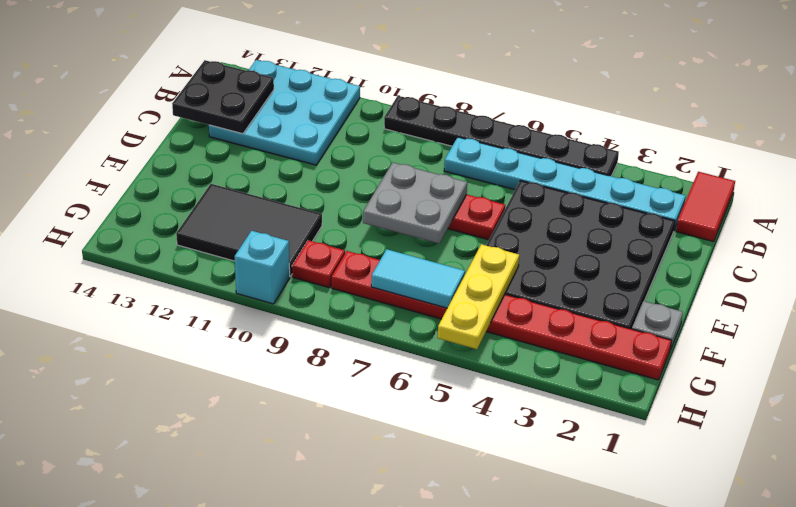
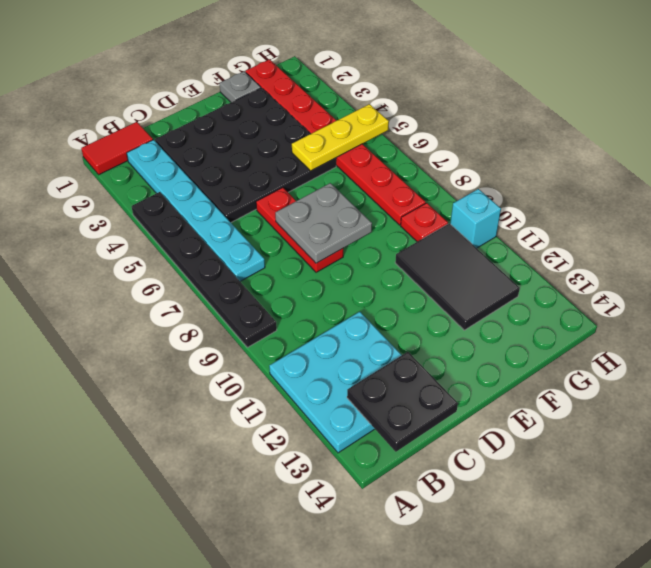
cyan tile G6:G7 level 2 -> none

